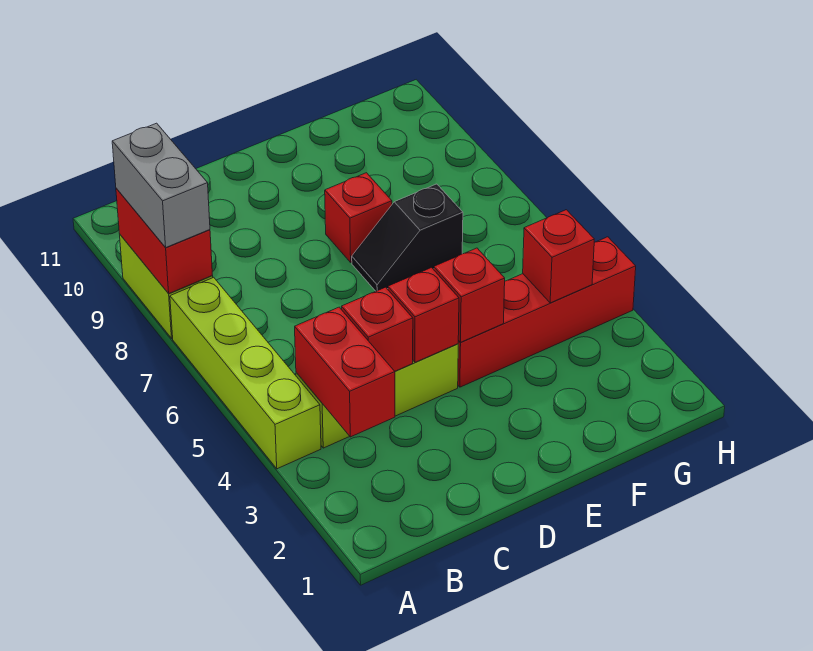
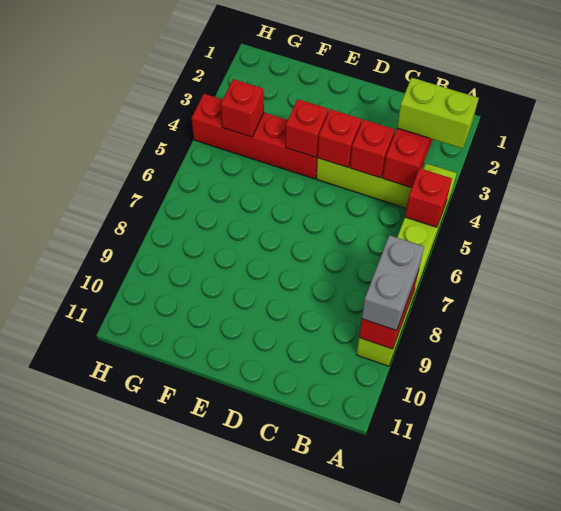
none -> lime brick A3:B3 level 3
black slope E7:F7 level 1 top F -> none
red brick E8 level 1 -> red brick A5 level 2

